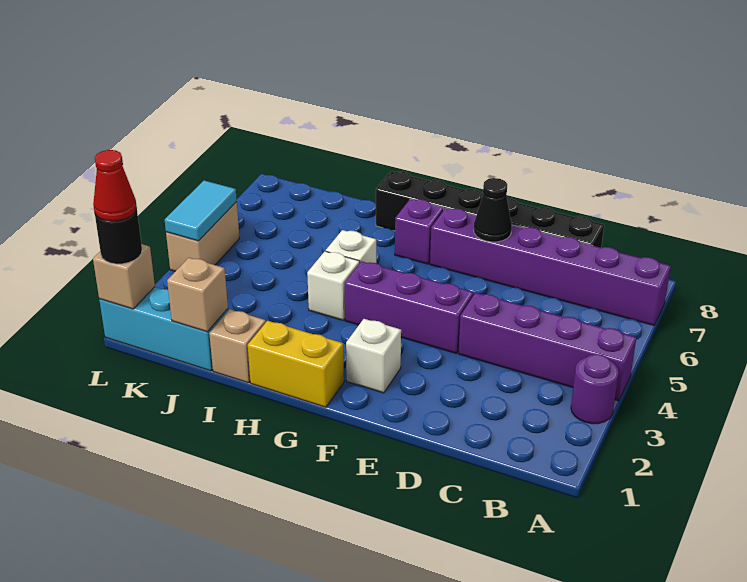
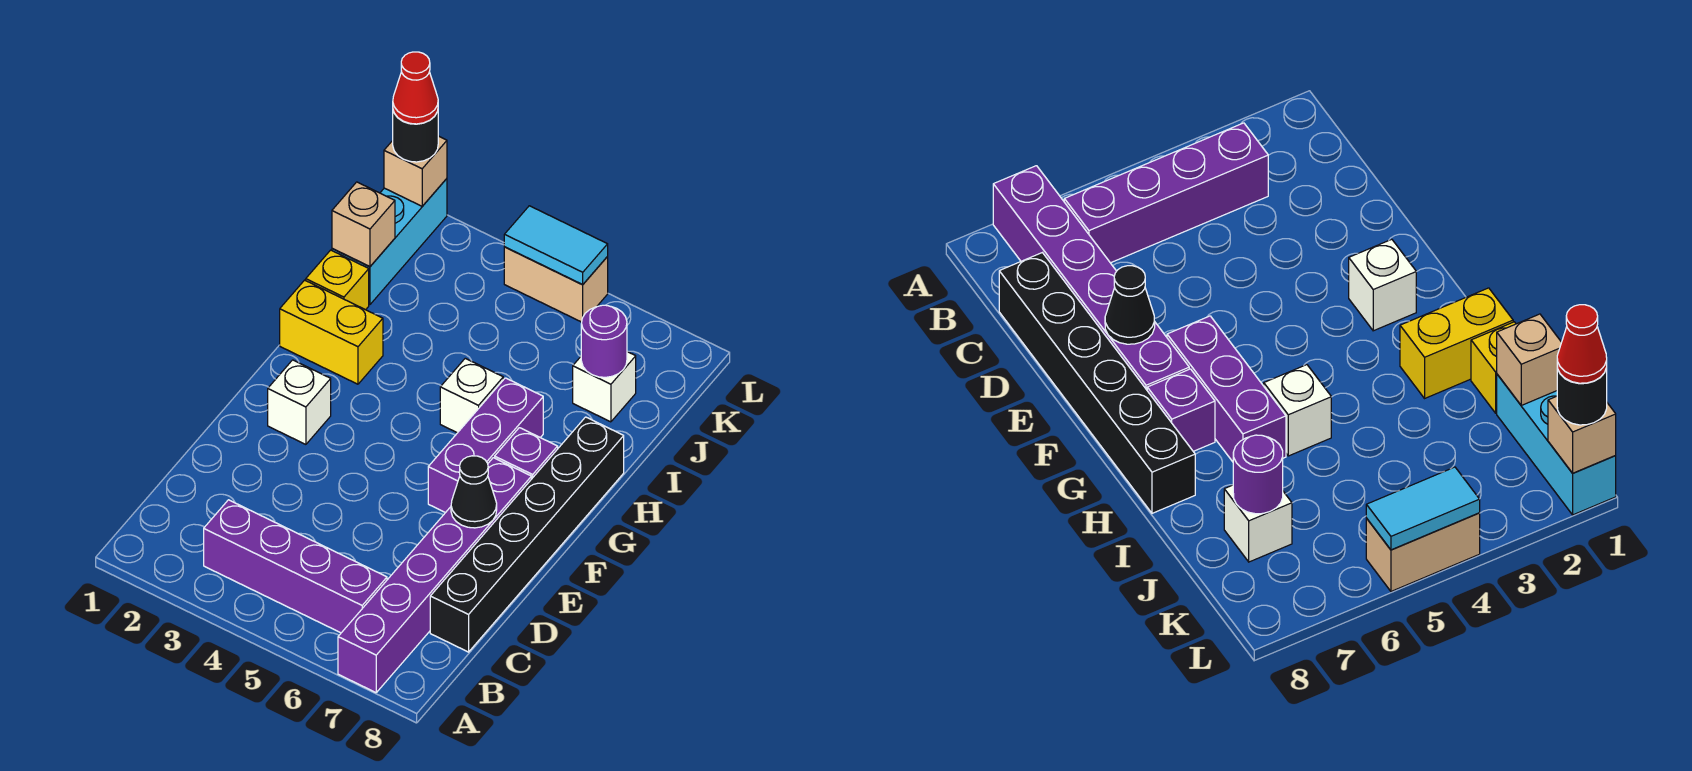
purple round brick A3 level 1 -> purple round brick J7 level 2
purple brick A4:D4 level 1 -> purple brick B3:B6 level 1
purple brick E4:G4 level 1 -> purple brick F6:H6 level 1
yellow brick G1:H1 level 1 -> yellow brick H1:H2 level 1
white brick H4 level 1 -> white brick J7 level 1
tan brick I1 level 1 -> yellow brick I1 level 1

